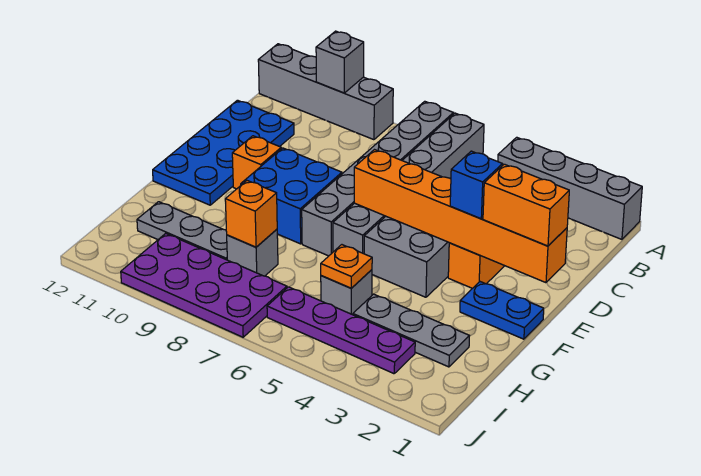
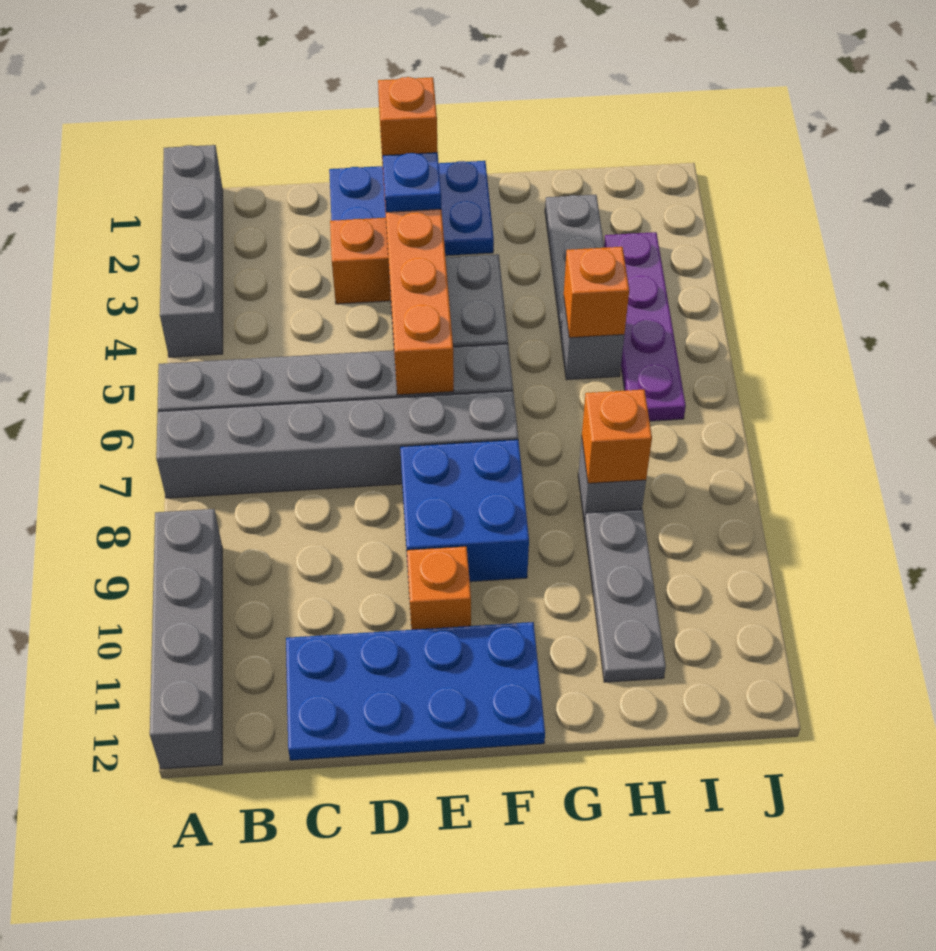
grey brick A10 level 2 -> none
orange brick E1:E2 level 3 -> orange brick E2 level 3
blue brick E3 level 3 -> blue plate E3 level 3
blue plate F1:F2 level 1 -> blue plate D1:F2 level 1
orange plate H5 level 2 -> orange brick H5 level 2
purple plate I7:J10 level 1 -> none

